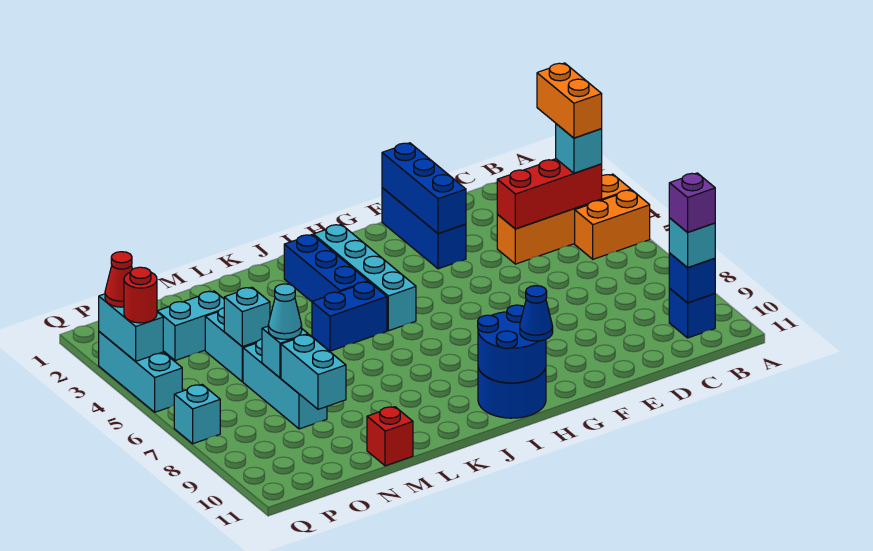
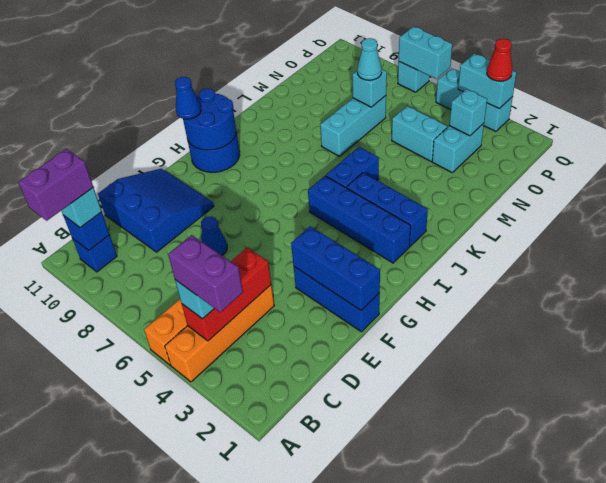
orange brick B3:B4 level 4 -> purple brick B3:B4 level 4
purple brick B10 level 4 -> purple brick A10:B10 level 4
none -> blue slope D9:F11 level 1 top D
none -> blue cone E7 level 1
cyan brick I2:I5 level 1 -> blue brick I2:I5 level 1
red brick M11 level 1 -> none
cyan brick N5 level 2 -> cyan brick O3 level 2
cyan brick N6:N8 level 1 -> cyan brick L7:N7 level 1
cyan brick N8:N9 level 2 -> cyan brick Q6:Q7 level 2
red round brick Q4 level 3 -> none

